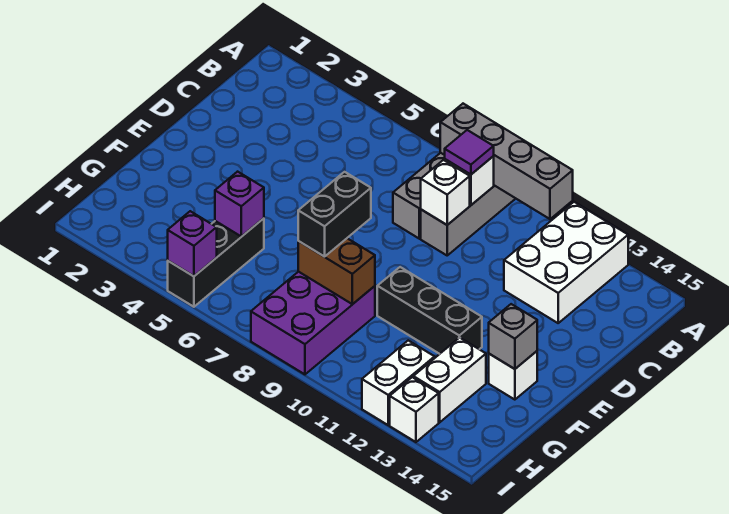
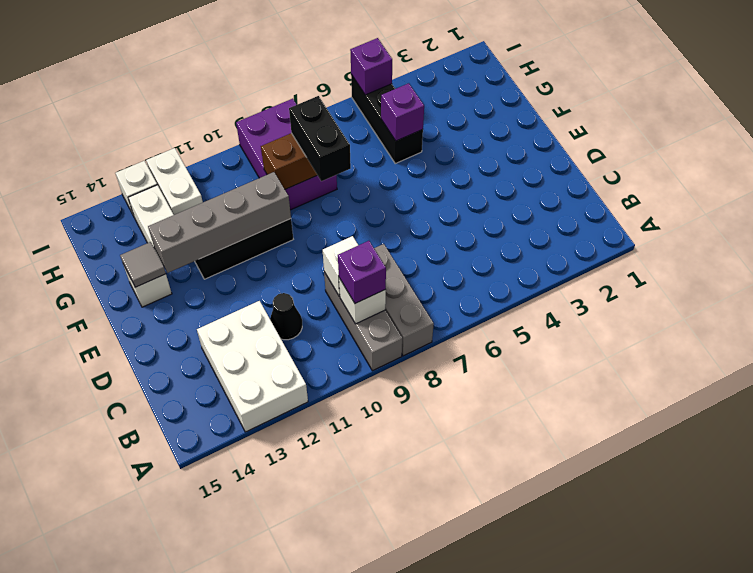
grey brick A8:A11 level 2 -> grey brick F10:F13 level 2
purple tile B9 level 3 -> purple brick B9 level 3
none -> black cone C11 level 1
grey brick F14 level 2 -> grey tile F14 level 2

